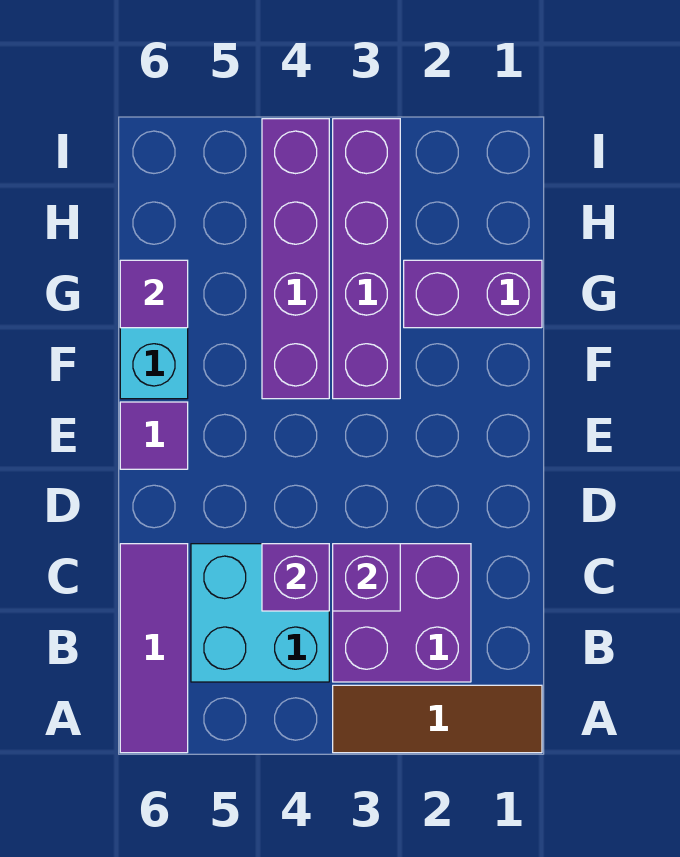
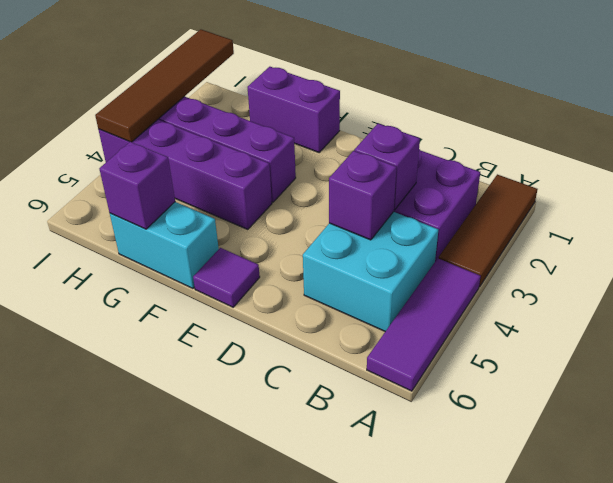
purple tile A6:C6 level 1 -> purple tile A4:A6 level 1
purple brick G1:G2 level 1 -> purple brick F1:G1 level 1
purple tile G6 level 2 -> purple brick G6 level 2
none -> brown tile I1:I4 level 2

